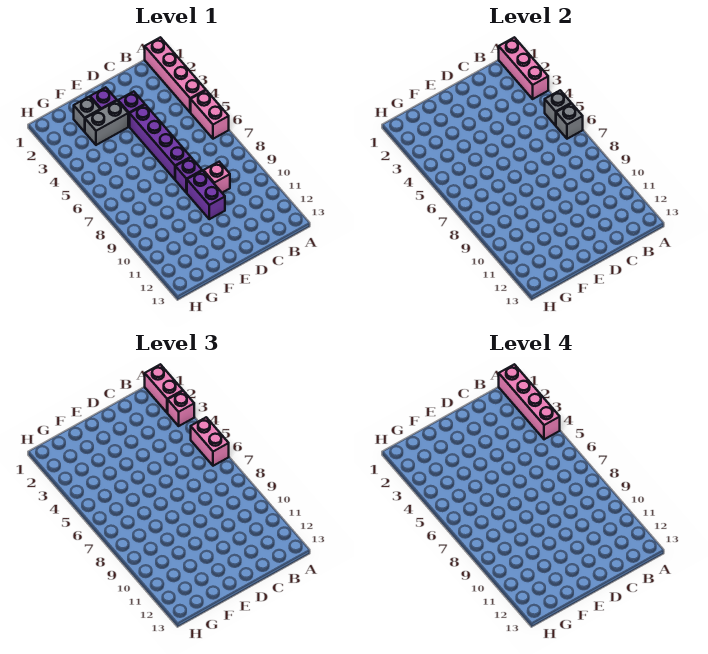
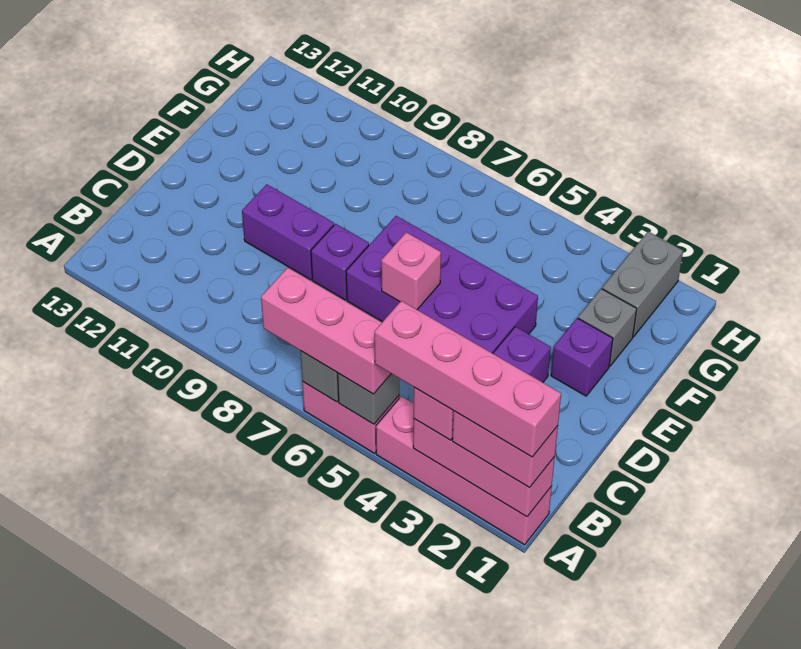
pink brick A5:A6 level 3 -> pink brick A5:A7 level 3
pink brick C9 level 1 -> pink brick D6 level 2
purple brick D4:D7 level 1 -> purple brick D4:E7 level 1
grey brick E3:F3 level 1 -> grey brick G2:H2 level 1

